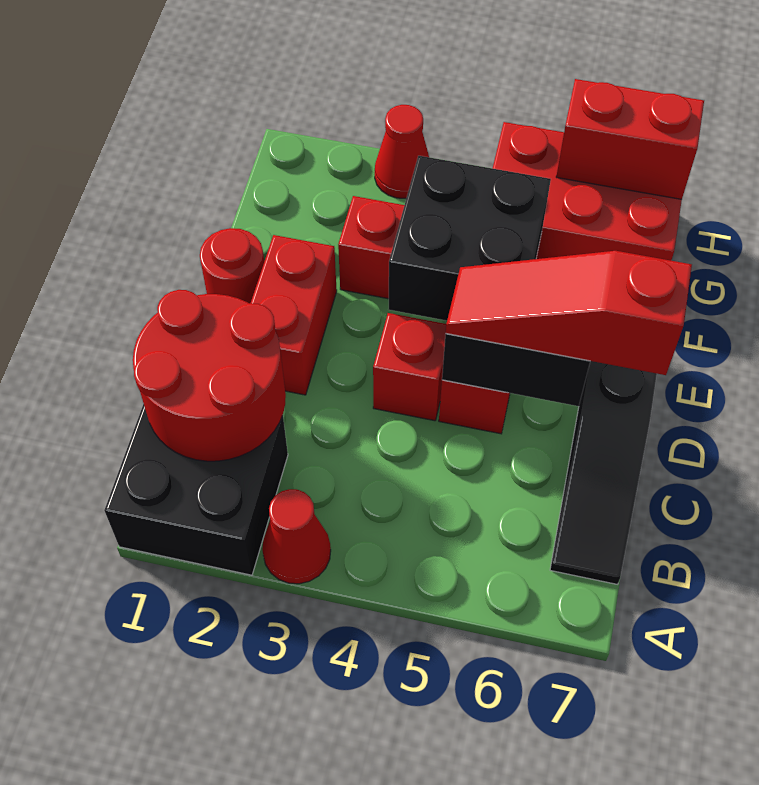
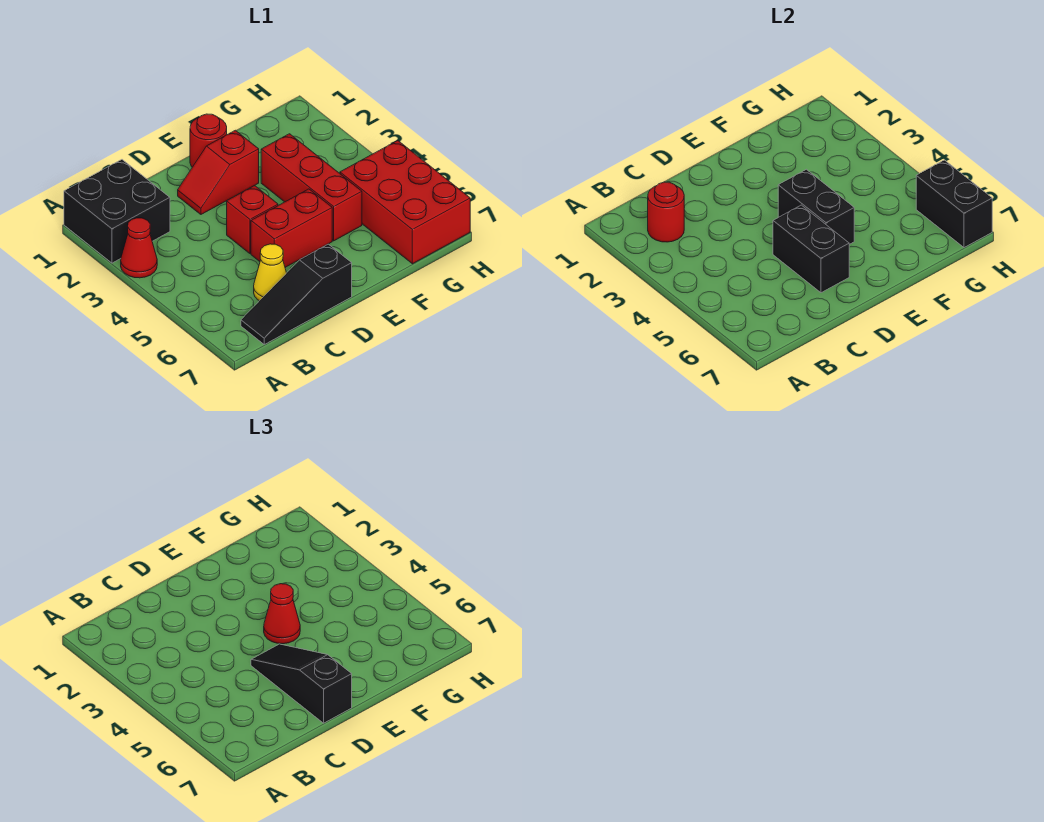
red round brick B1:C2 level 2 -> red round brick B2 level 2
none -> yellow cone C6 level 1
red brick D2:E2 level 1 -> red slope D2:E2 level 1 top E
red slope D5:D7 level 3 top 7 -> black slope D5:D7 level 3 top 7
black brick E4:F5 level 2 -> black brick E4:E5 level 2
red cone H3 level 1 -> red cone E4 level 3
red brick H6:H7 level 2 -> black brick H6:H7 level 2

